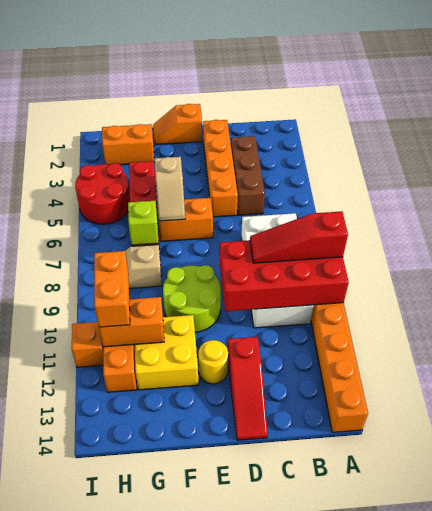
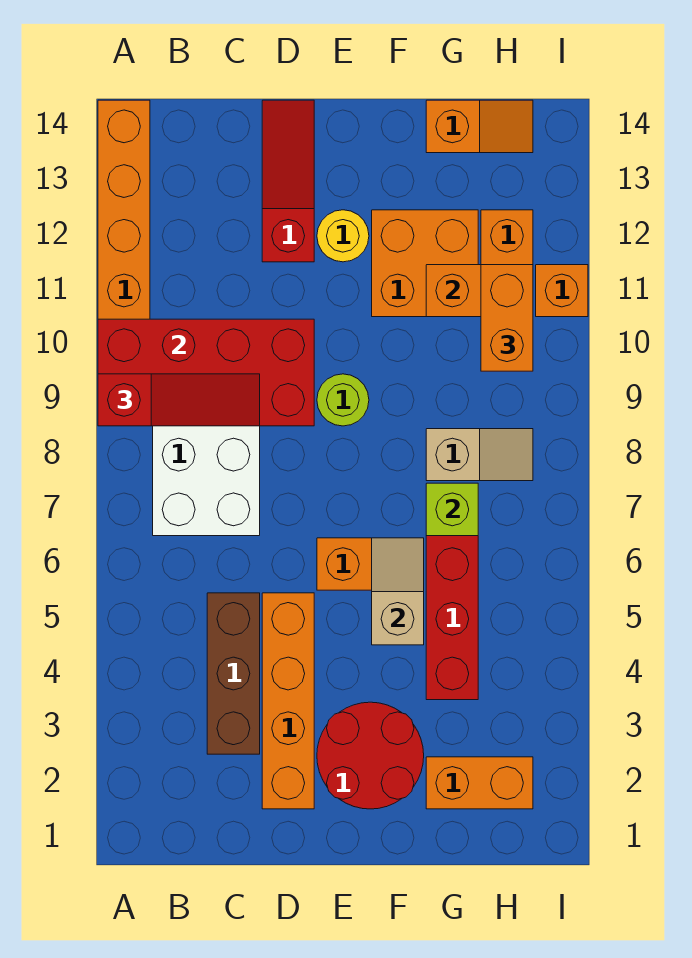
orange slope E1:F1 level 1 top E -> orange slope G14:H14 level 1 top G
lime round brick E9:F10 level 1 -> lime round brick E9 level 1
yellow brick F11:G12 level 1 -> orange brick F11:G12 level 1
red round brick H4:I5 level 1 -> red round brick E2:F3 level 1

